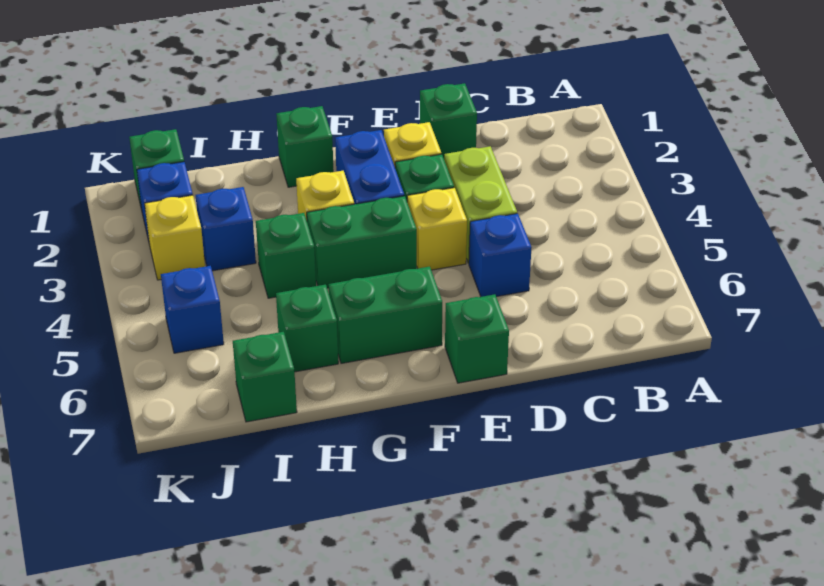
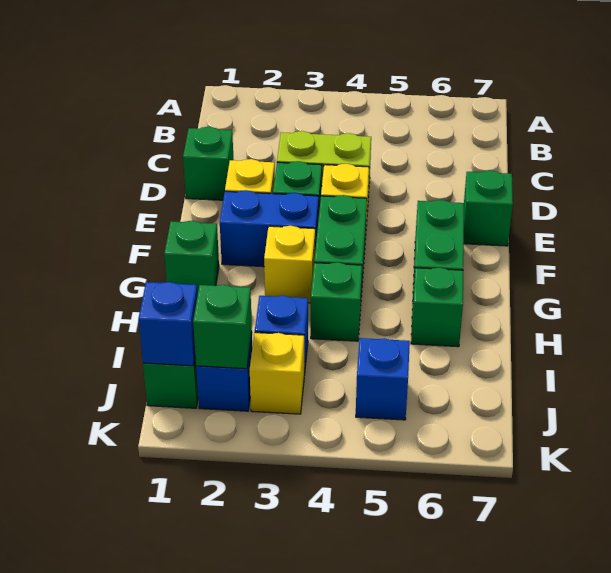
blue brick D5 level 1 -> blue brick J1 level 2
green brick I7 level 1 -> green brick J2 level 2

